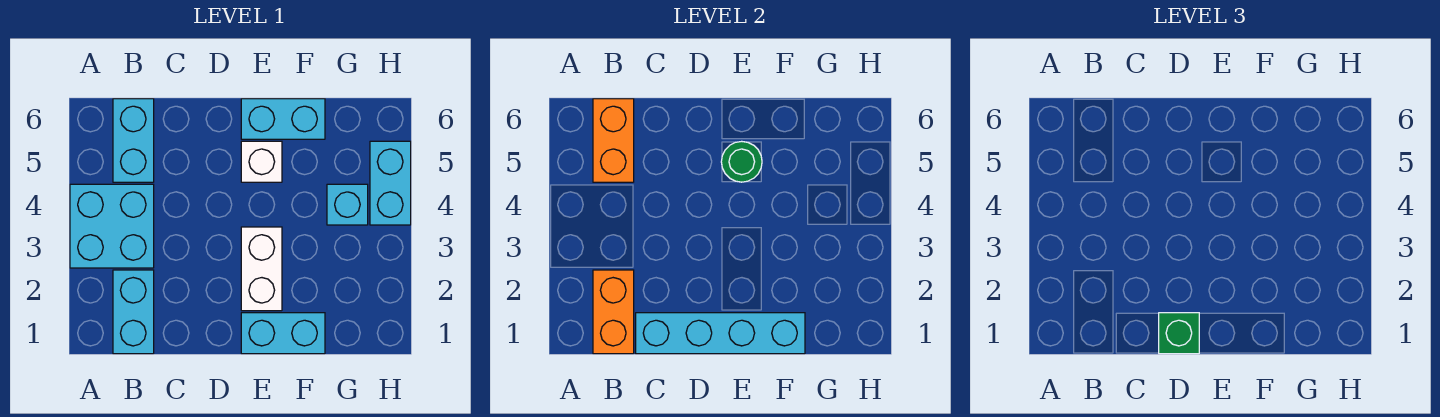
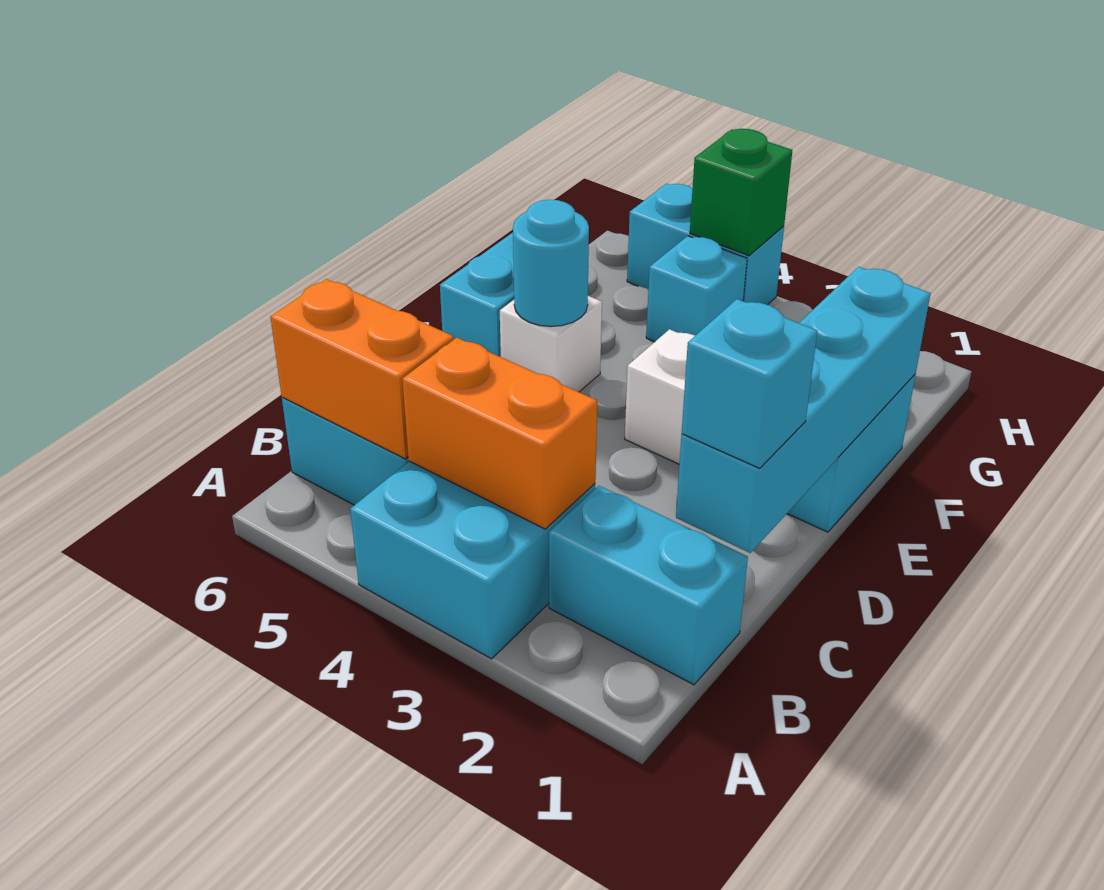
orange brick B1:B2 level 2 -> orange brick B3:B4 level 2
none -> cyan brick C1 level 3
green brick D1 level 3 -> green brick H4 level 2
green round brick E5 level 2 -> cyan round brick E5 level 2

